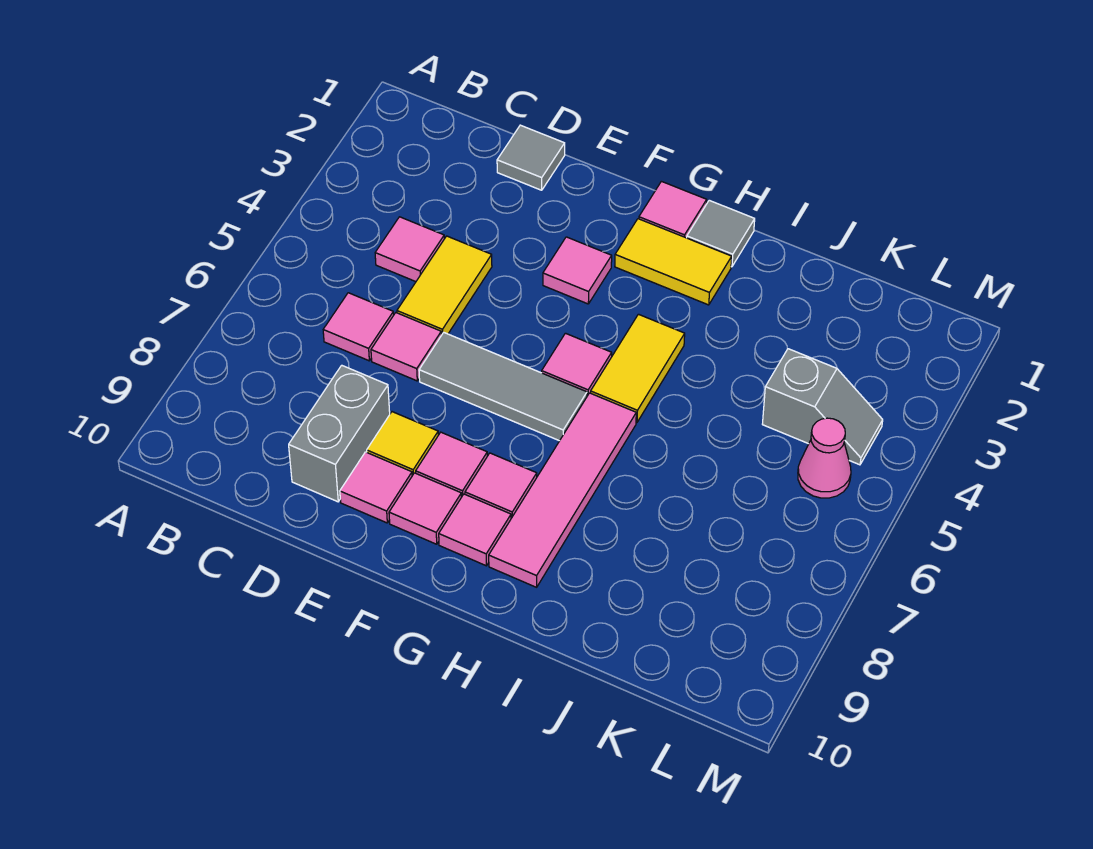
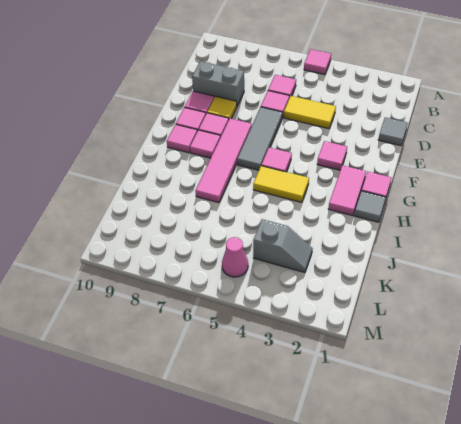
pink tile C4 level 1 -> pink tile A5 level 1
yellow tile G2:H2 level 1 -> pink tile G2:H2 level 1
pink tile H6:H9 level 1 -> pink tile F7:I7 level 1
grey slope K4:L4 level 1 top K -> grey slope K3:K4 level 1 top 4

